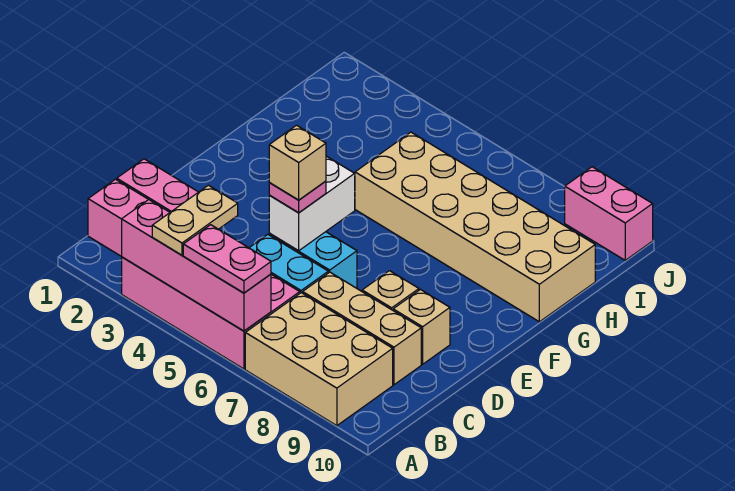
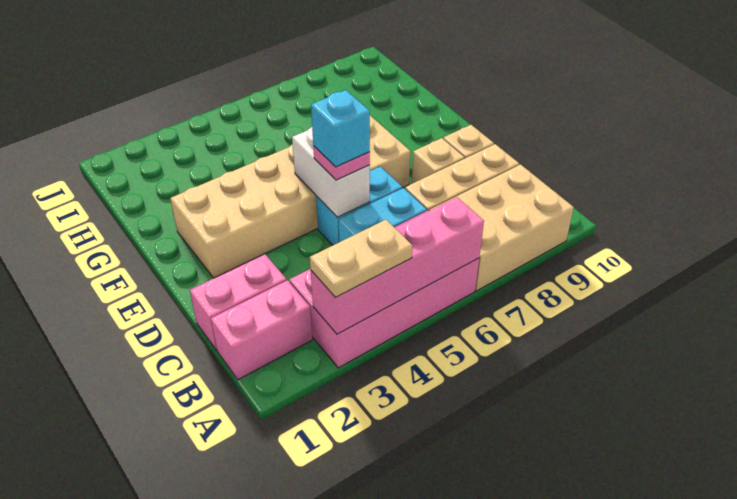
tan plate A4:B4 level 3 -> tan plate A3:A4 level 3
pink plate A5:A6 level 3 -> none
tan brick D5 level 4 -> cyan brick D5 level 4
tan brick G5:H10 level 1 -> tan brick E2:F7 level 1
pink brick J9:J10 level 1 -> none

